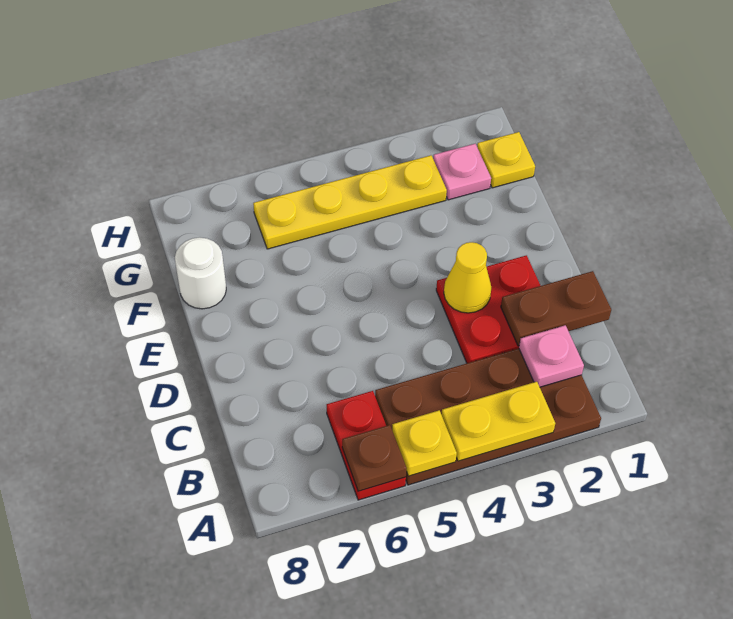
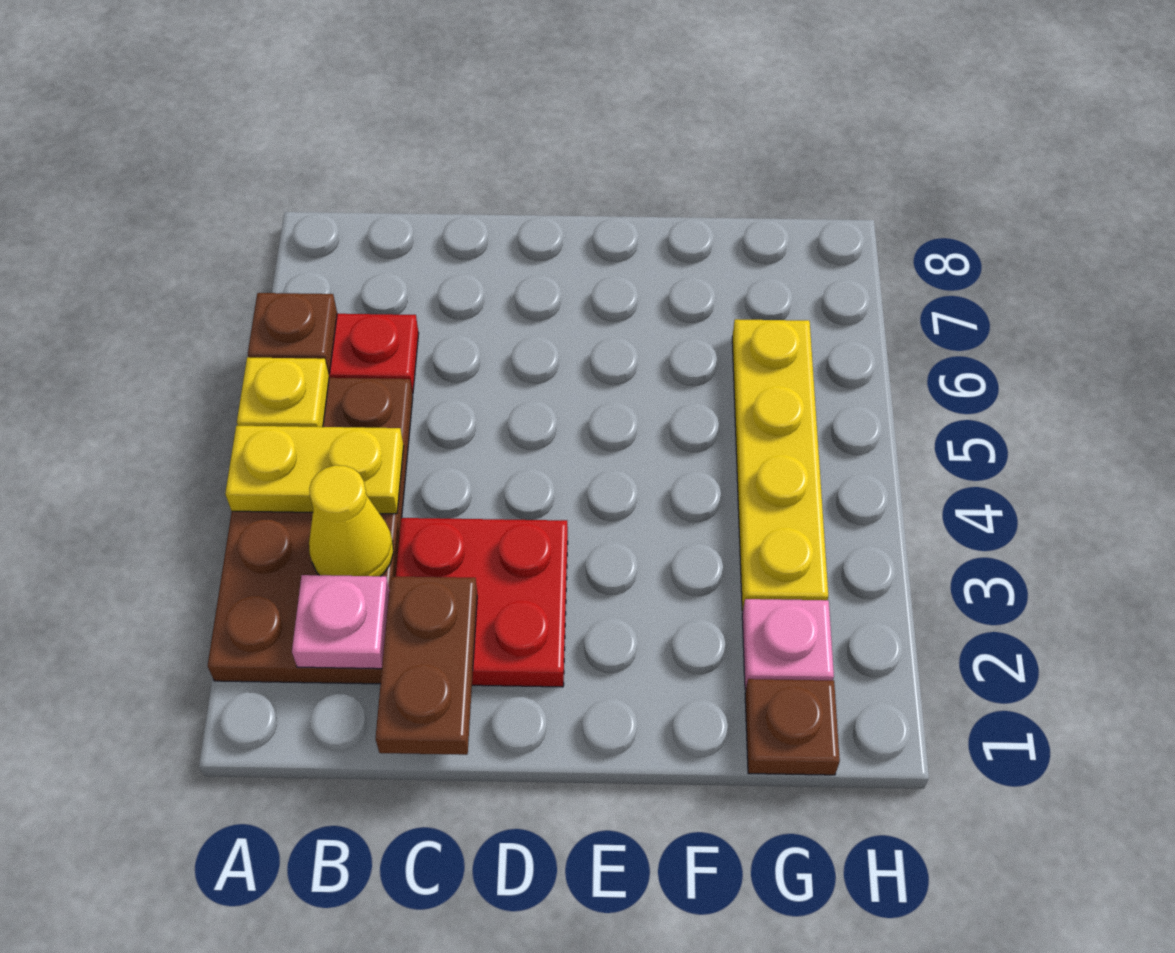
yellow plate A3:A4 level 2 -> yellow plate A4:B4 level 2
yellow cone D3 level 2 -> yellow cone B3 level 2
white round brick F8 level 1 -> none
yellow plate G1 level 1 -> brown plate G1 level 1

